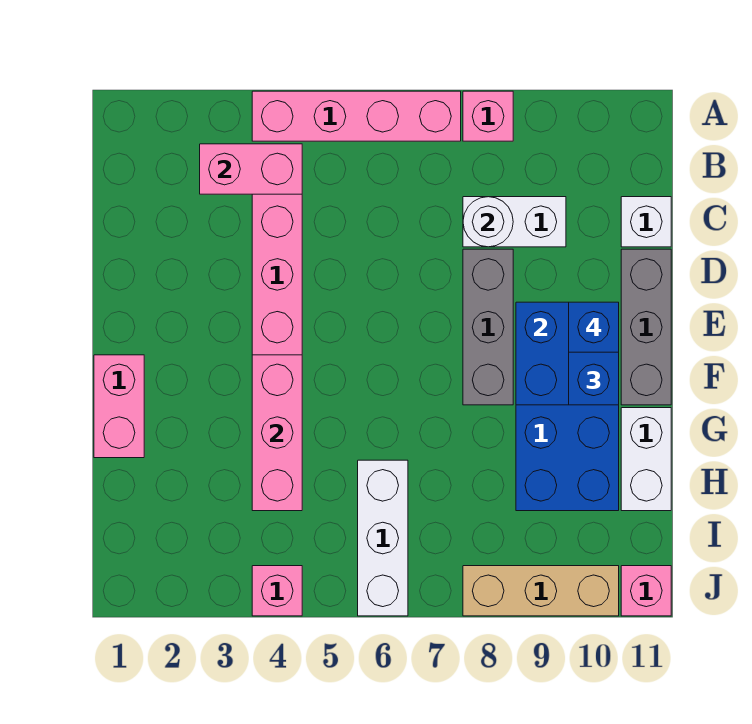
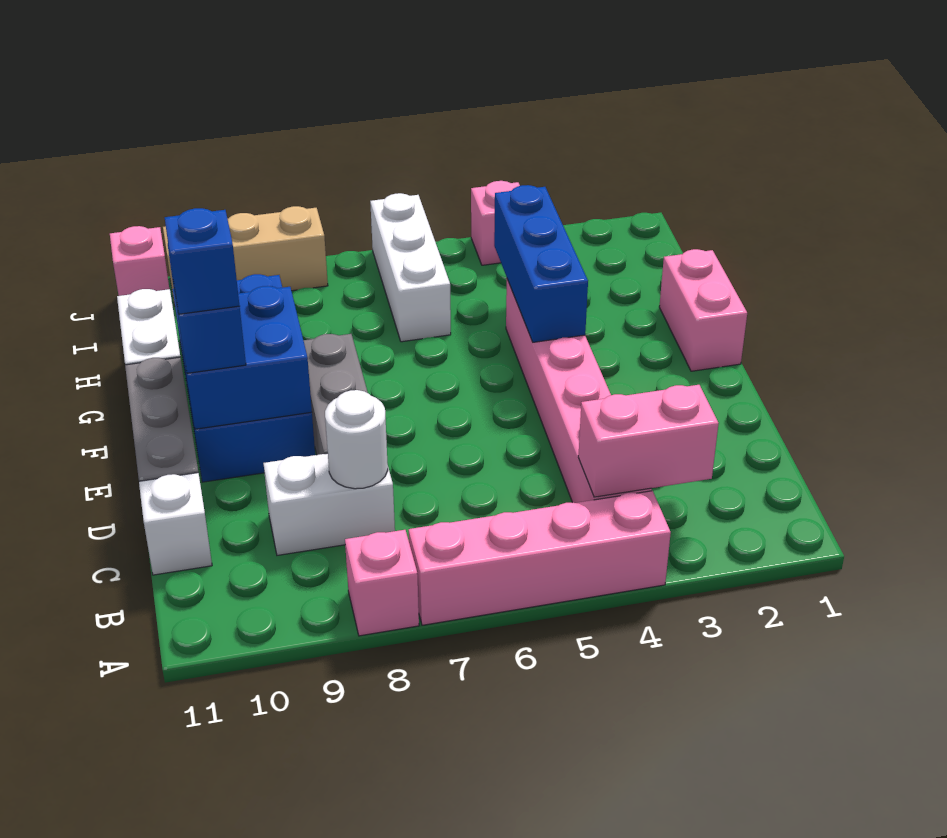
pink brick F4:H4 level 2 -> blue brick F4:H4 level 2

